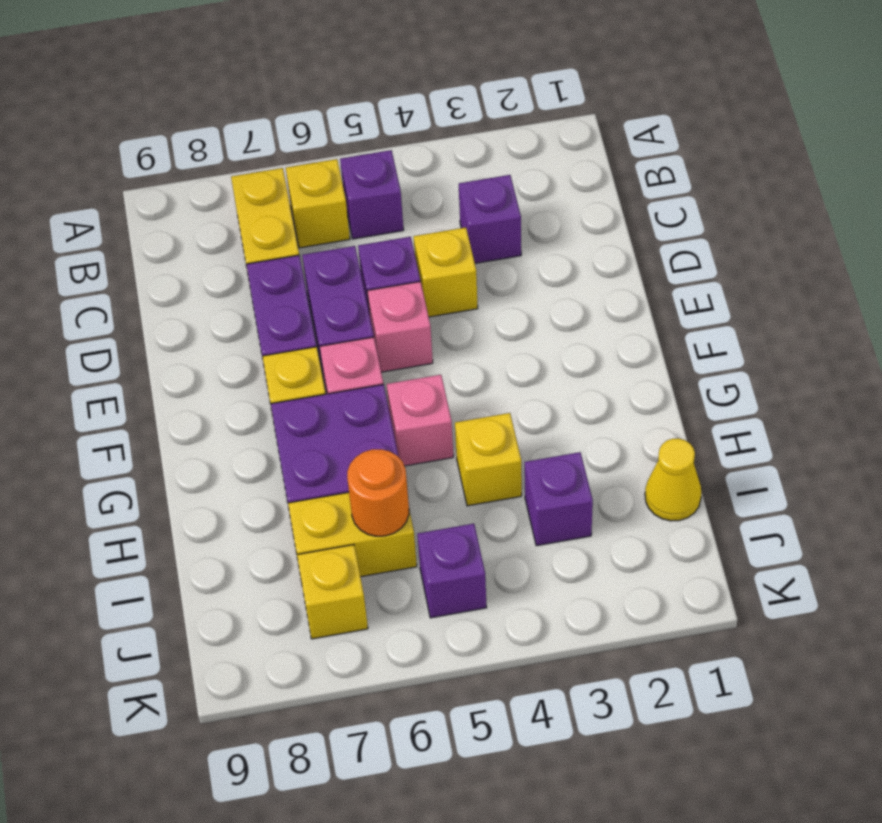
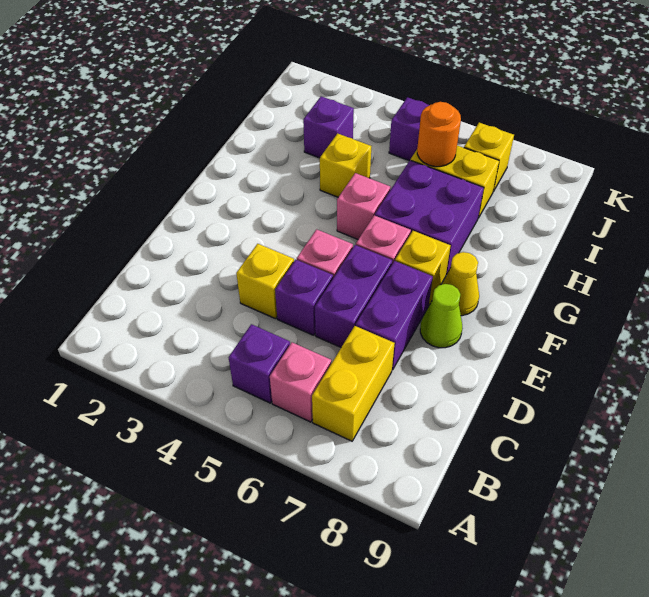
yellow brick B6 level 1 -> pink brick B6 level 1
purple brick C3 level 1 -> none
none -> lime cone E8 level 1
yellow cone I1 level 1 -> yellow cone F8 level 1

